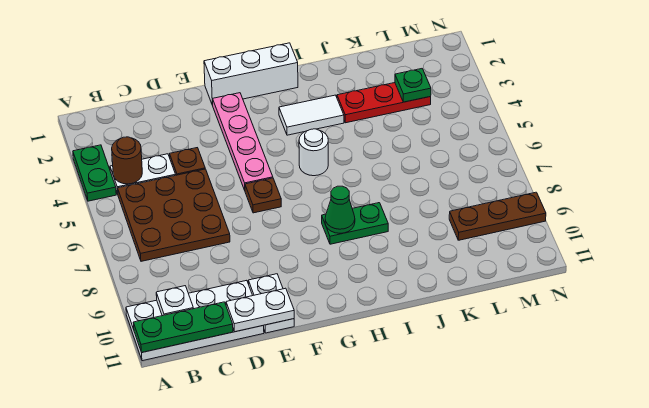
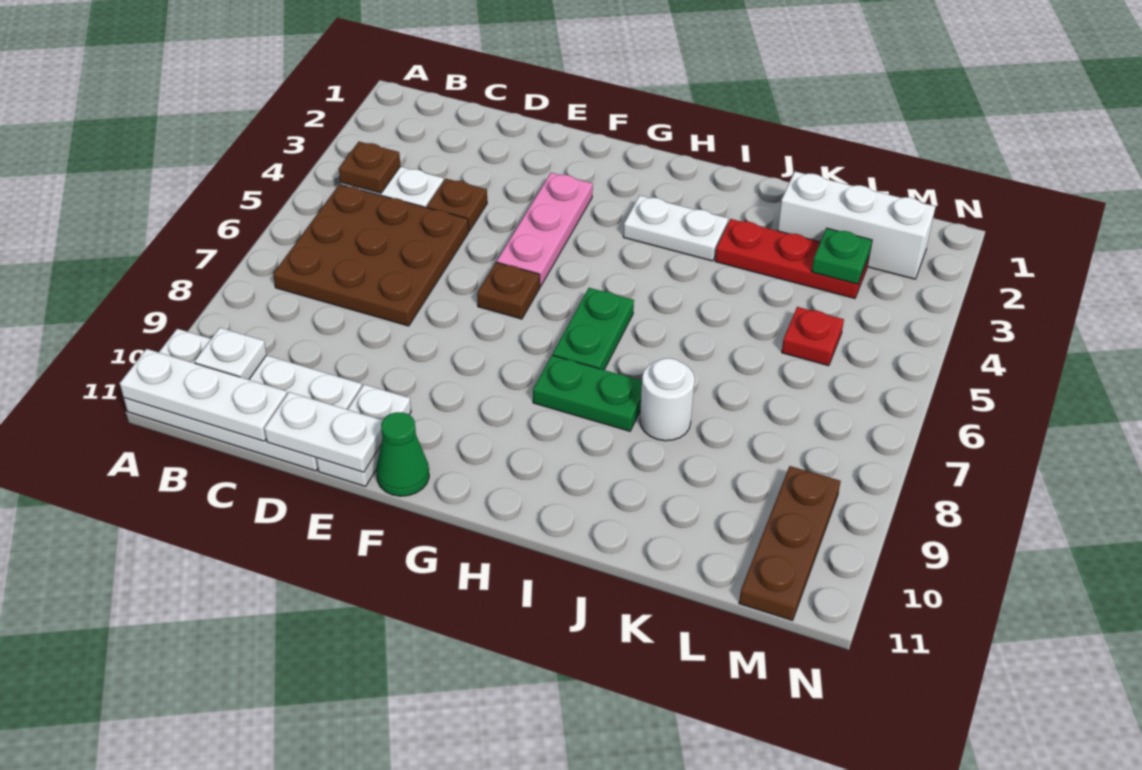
green plate A3:A4 level 1 -> green plate H6:H7 level 1
green plate A11:C11 level 2 -> white plate A11:C11 level 2
brown round brick B4 level 2 -> brown plate B4 level 2
white brick F1:H1 level 1 -> white brick K2:M2 level 1
pink plate F2:F5 level 1 -> pink plate F3:F5 level 1
white tile H3:I3 level 1 -> white plate H3:I3 level 1
white round brick H5 level 1 -> white round brick J8 level 1
green cone H8 level 2 -> green cone F11 level 1
none -> red plate L5 level 1
brown plate L9:N9 level 1 -> brown plate M9:M11 level 1

